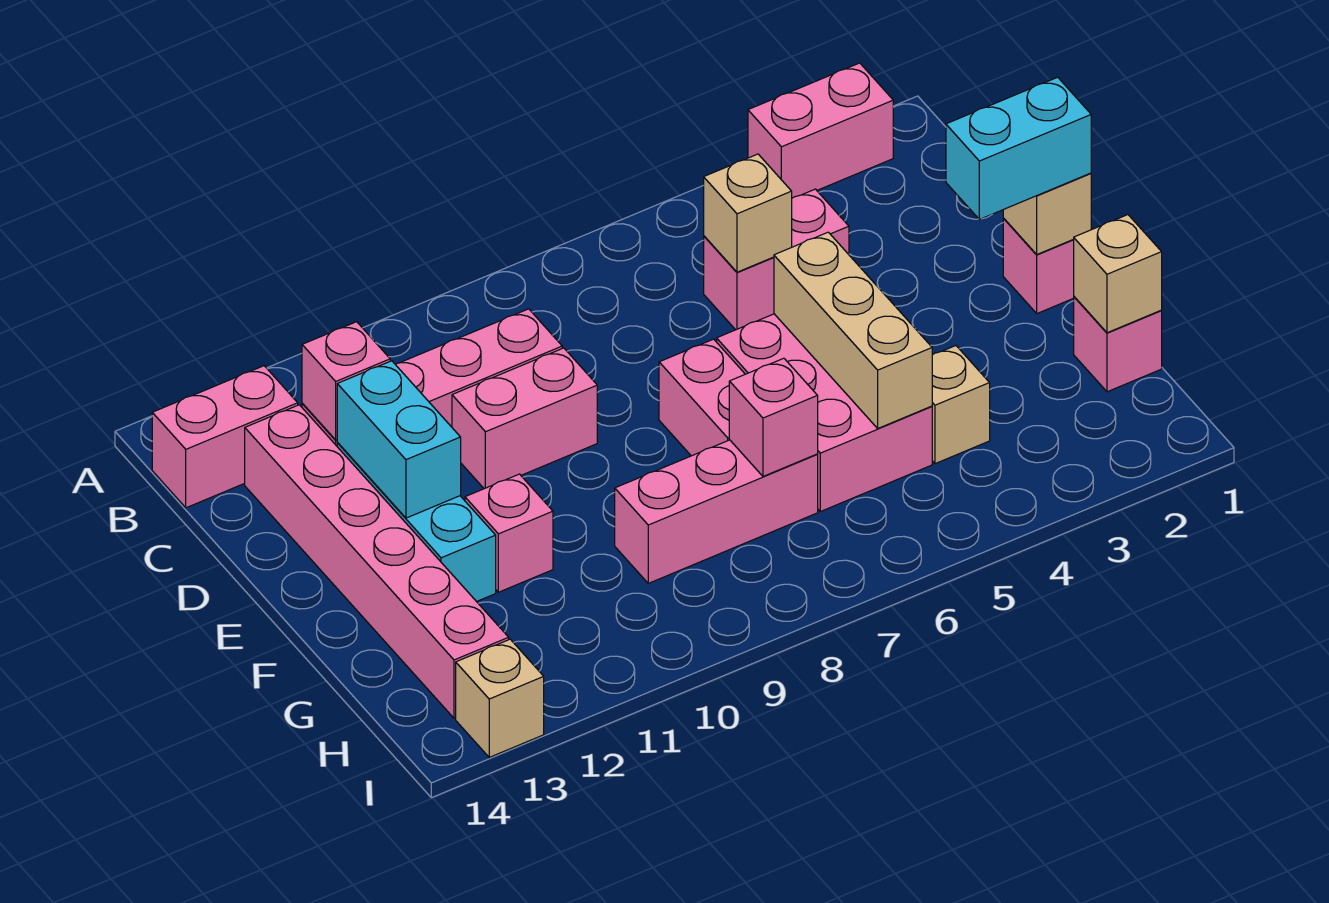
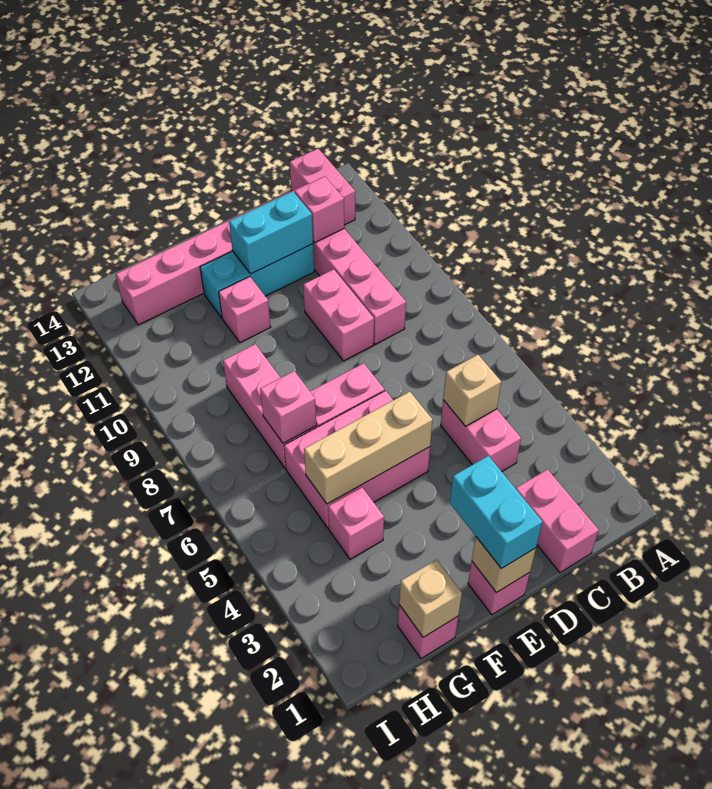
pink brick A2:A3 level 1 -> pink brick C1:C2 level 1
tan brick G4 level 1 -> pink brick G4 level 1
tan brick I13 level 1 -> none

